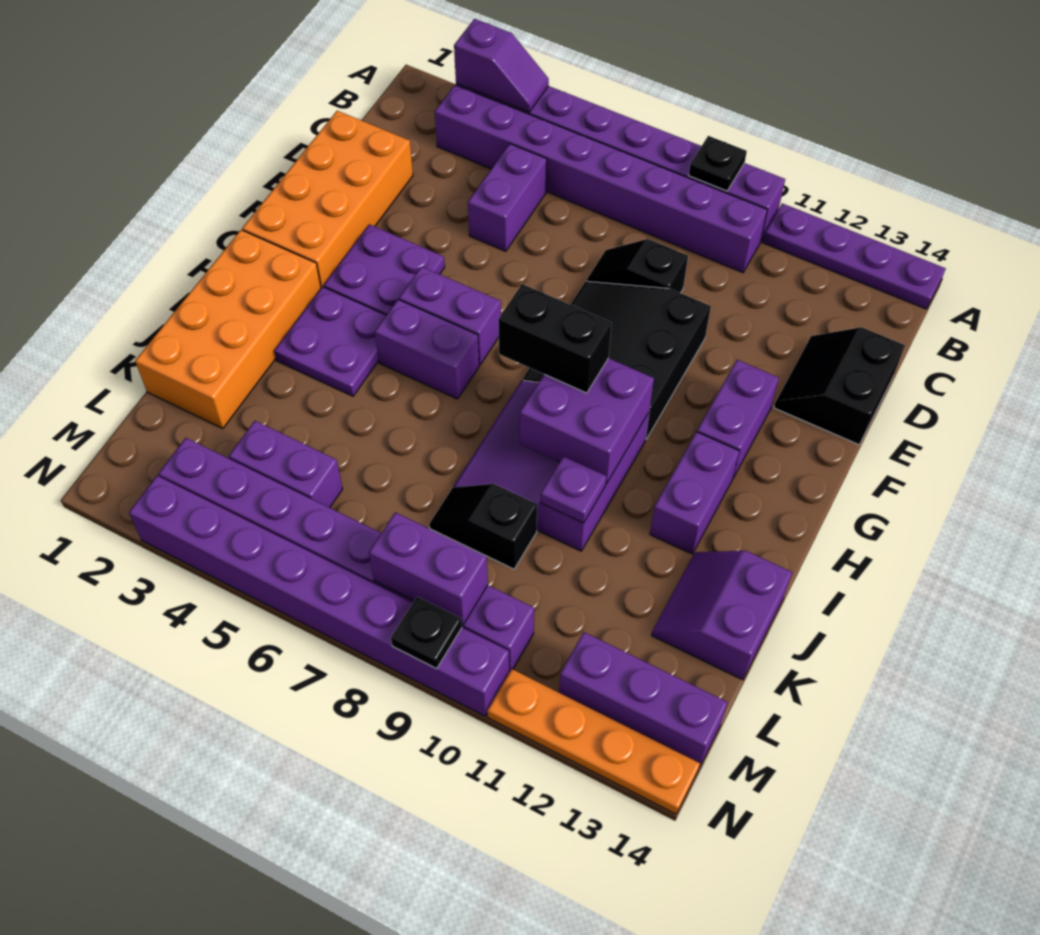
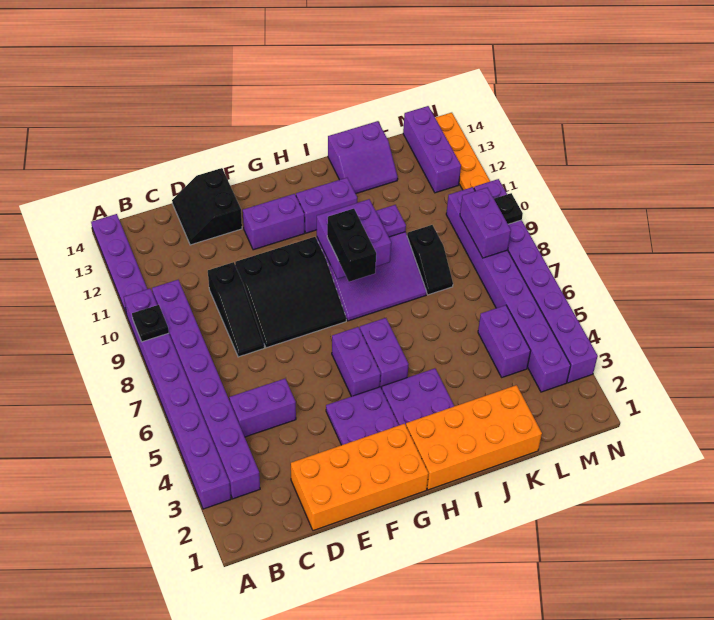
purple slope A3:A4 level 2 top 3 -> none
black slope D8:D9 level 1 top 9 -> black slope D8:D10 level 1 top 10
black slope D13:E14 level 1 top 14 -> black slope D13:E14 level 1 top E

